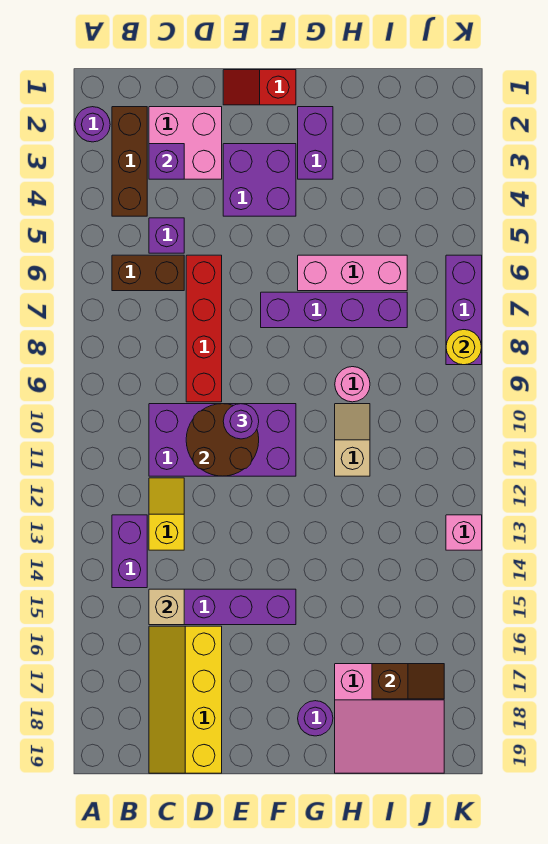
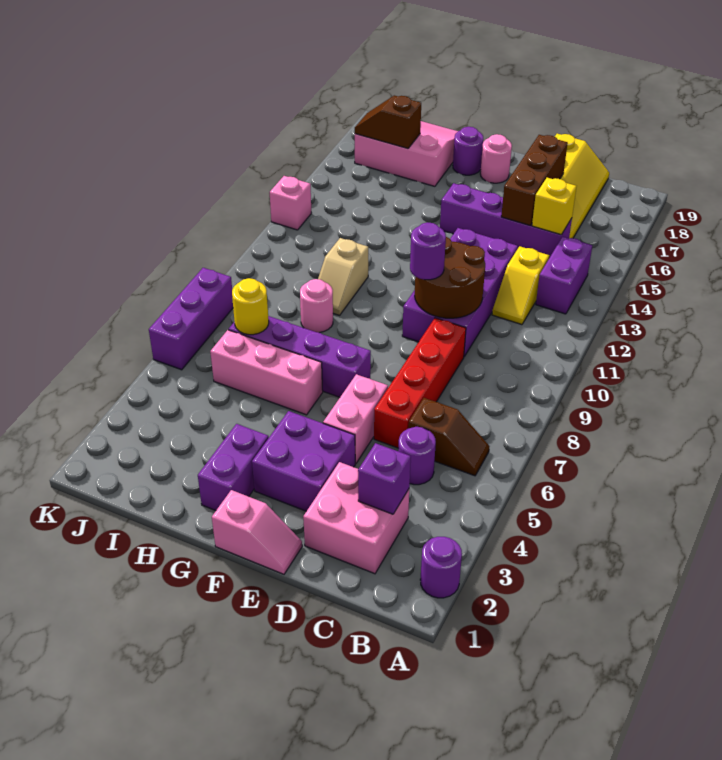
brown brick B2:B4 level 1 -> brown brick D15:D17 level 2
brown brick B6:C6 level 1 -> brown slope B6:C6 level 1 top C
purple brick C5 level 1 -> purple round brick C5 level 1
purple brick C10:F11 level 1 -> purple brick D10:E13 level 1
tan brick C15 level 2 -> yellow brick C15 level 2
red slope E1:F1 level 1 top F -> pink slope E1:F1 level 1 top F
none -> pink brick E5:E6 level 1
none -> pink round brick F18 level 1
yellow round brick K8 level 2 -> yellow round brick I7 level 2

